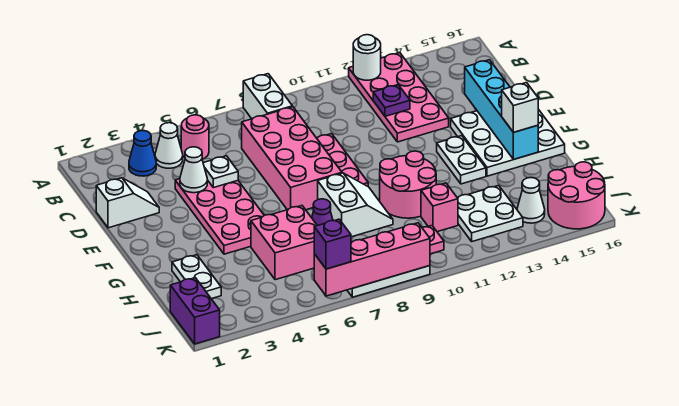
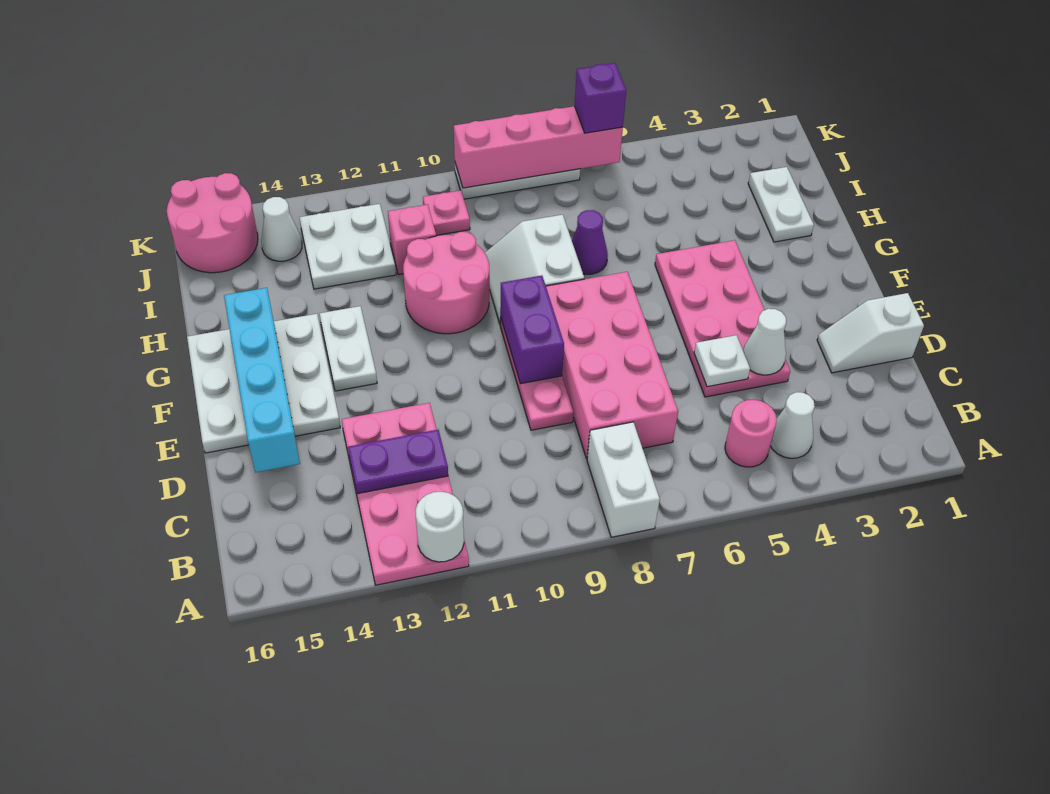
blue cone B3 level 1 -> none
purple plate C12 level 2 -> purple plate C12:C13 level 2
white brick G15 level 3 -> none
pink brick H5:I6 level 1 -> none
purple brick J1:K1 level 1 -> purple brick E9:F9 level 2

